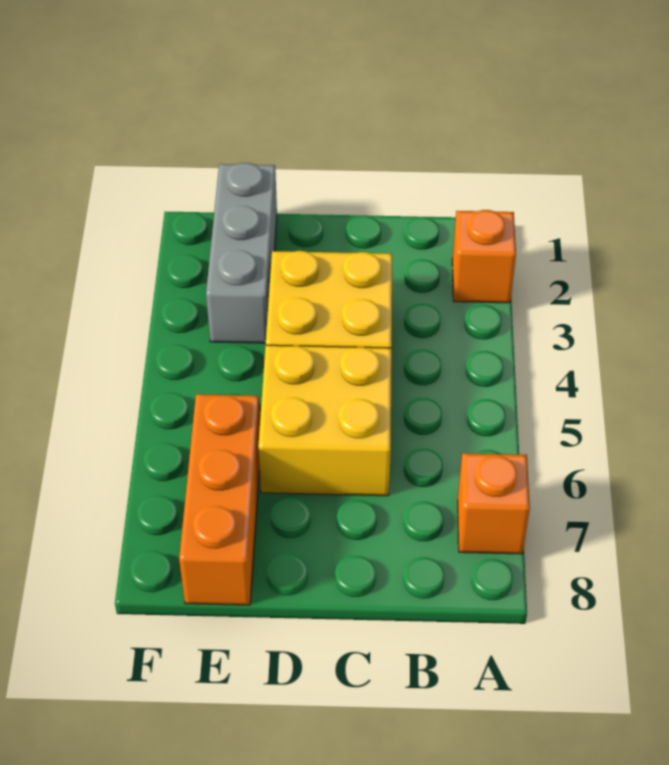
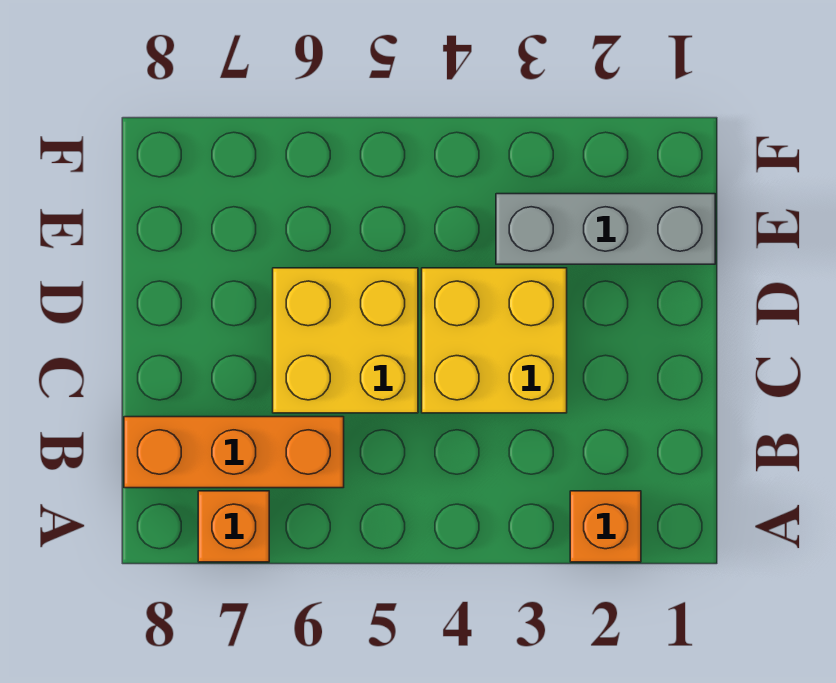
orange brick E6:E8 level 1 -> orange brick B6:B8 level 1

